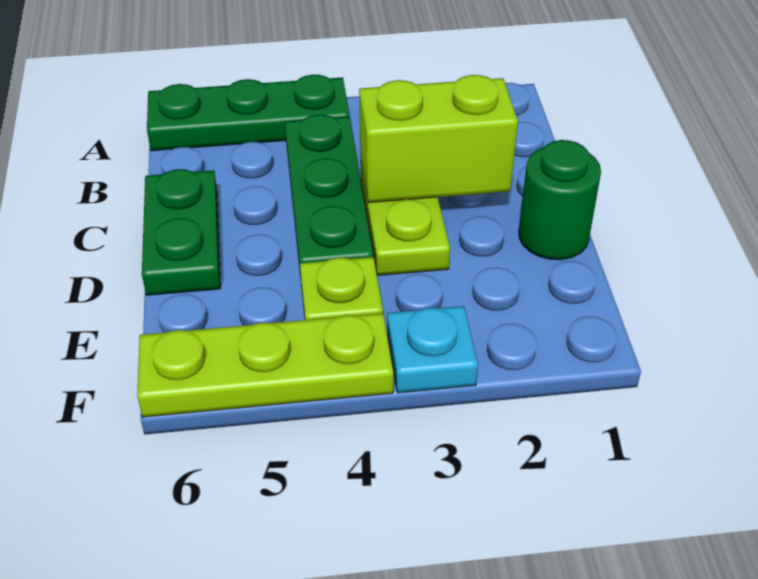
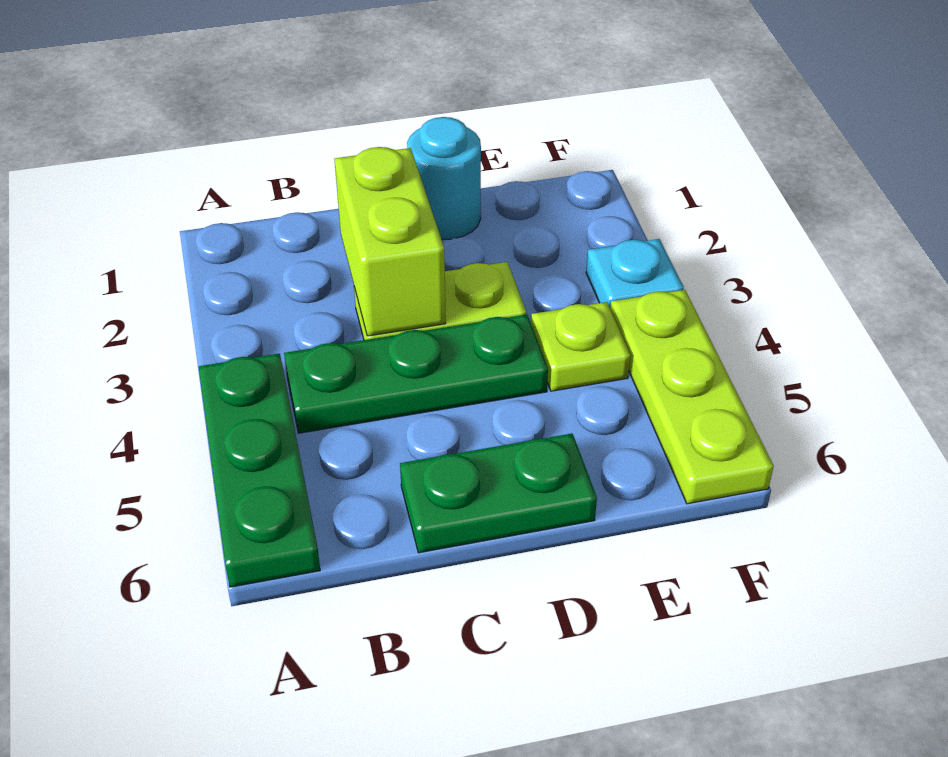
green round brick D1 level 1 -> cyan round brick D1 level 1

